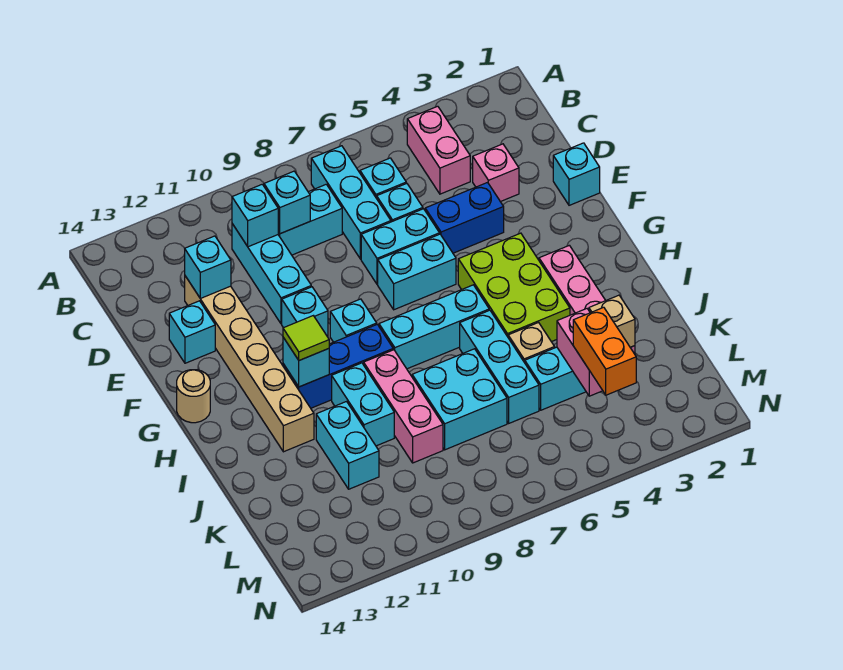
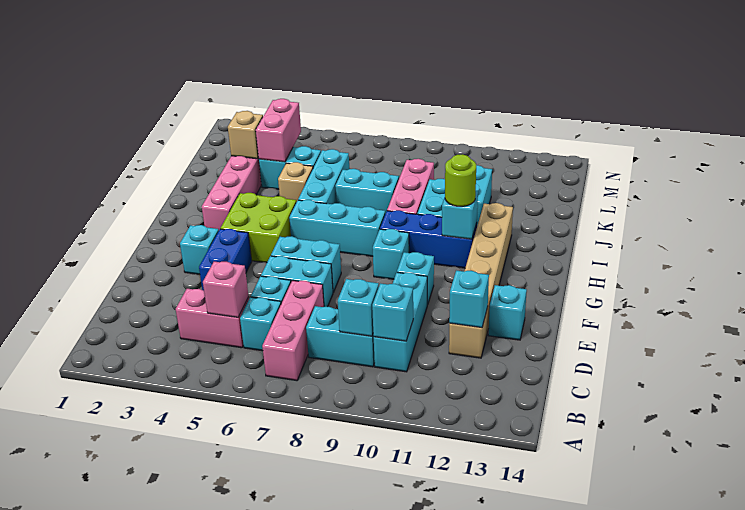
pink brick B4:C4 level 1 -> pink brick C4:C5 level 1
cyan brick B7:D7 level 1 -> pink brick B7:D7 level 1
pink brick D3 level 1 -> pink brick C5 level 2
cyan brick E1 level 1 -> cyan brick F3 level 1
blue brick E4:E5 level 1 -> blue brick E4:F4 level 1
lime brick G4:I5 level 1 -> lime brick G4:H5 level 1
tan round brick G14 level 1 -> none
lime tile H11 level 3 -> lime round brick H11 level 3
cyan brick J7:K8 level 1 -> cyan brick J7:J8 level 1
orange brick L4:M4 level 3 -> none

